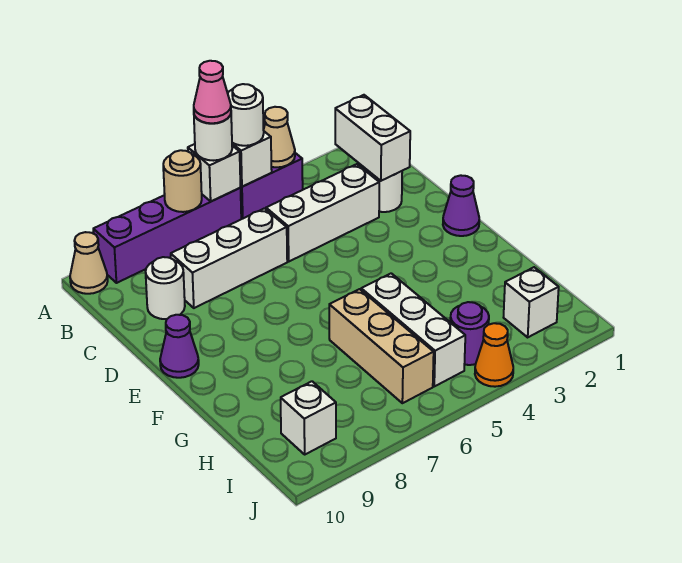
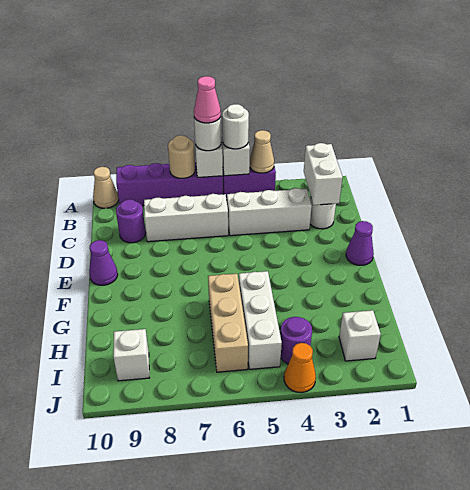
white round brick C9 level 1 -> purple round brick C9 level 1

